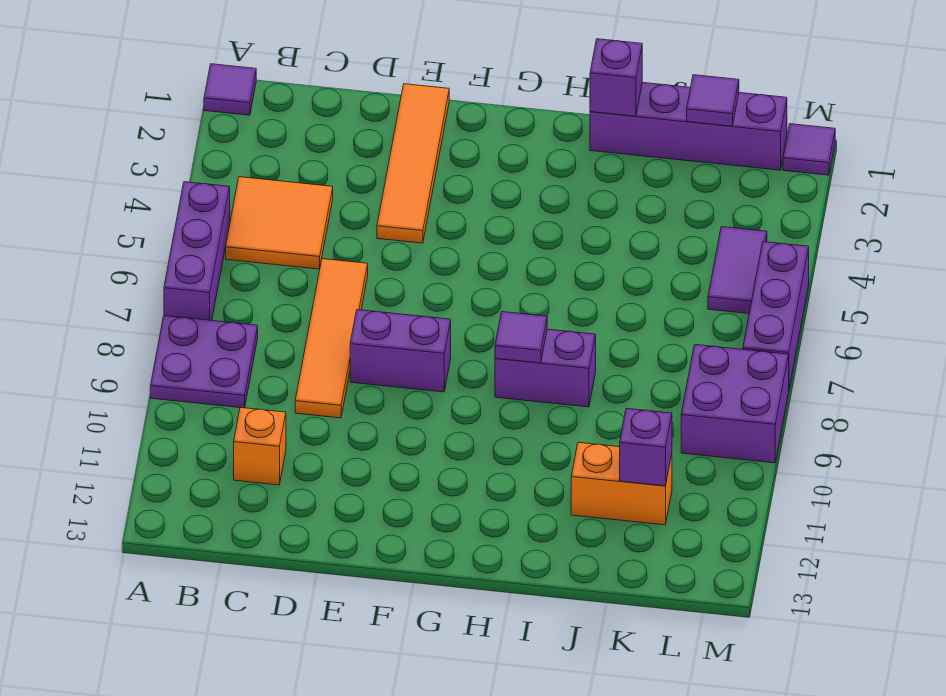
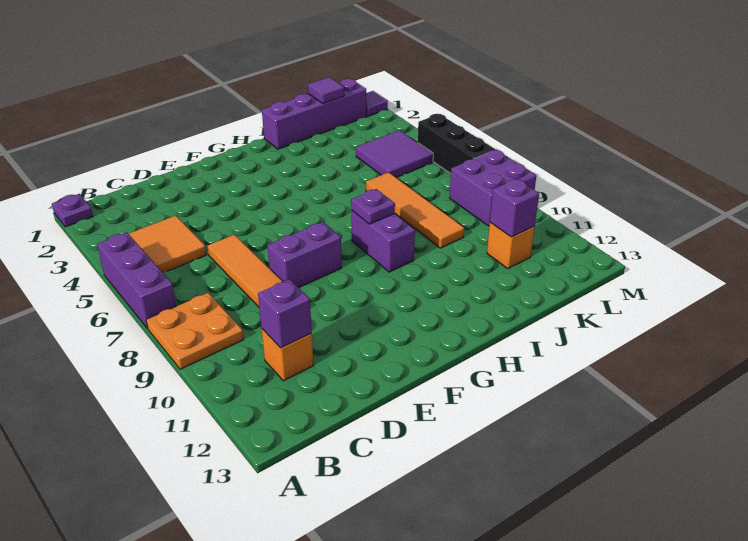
purple tile A1 level 1 -> purple plate A1 level 1
purple plate A8:B9 level 1 -> orange plate A8:B9 level 1
orange tile E1:E4 level 1 -> orange tile J6:J9 level 1
purple brick H8:I8 level 1 -> purple brick H8:H9 level 1
purple tile H8 level 2 -> purple plate H8 level 2
purple brick I1 level 2 -> purple brick C11 level 2
orange brick J11:K11 level 1 -> orange brick K11 level 1
purple tile L4:L5 level 1 -> purple tile K4:L5 level 1
purple brick M5:M7 level 1 -> black brick M5:M7 level 1

